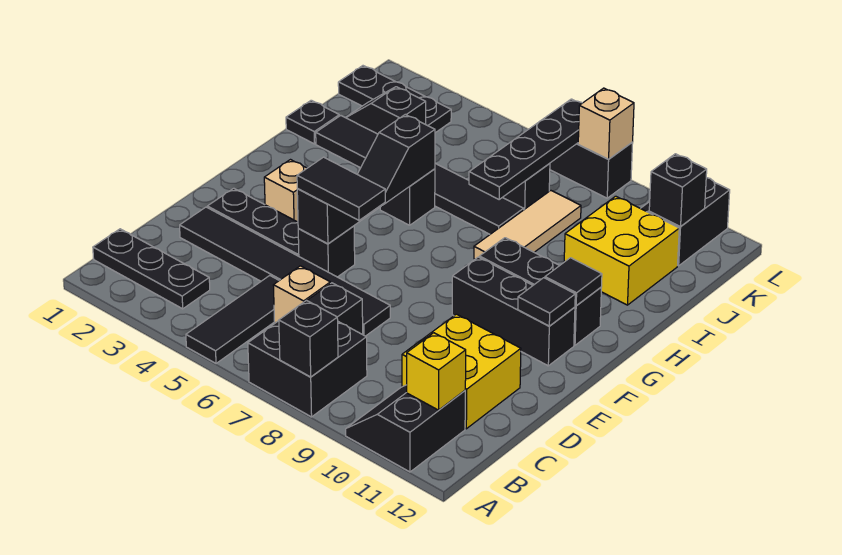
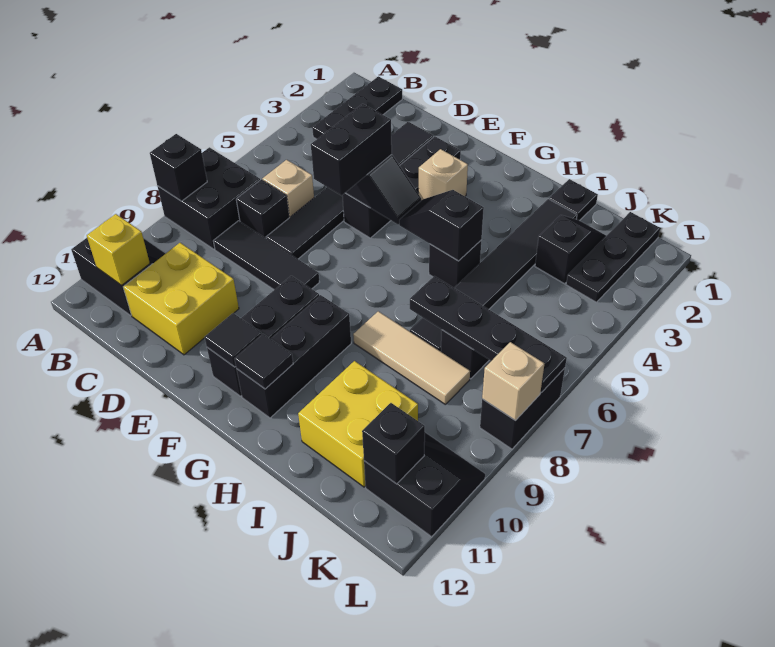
black tile A5:C5 level 1 -> black tile C8:E8 level 1
black tile E5:E6 level 3 -> black brick E5:E6 level 3

